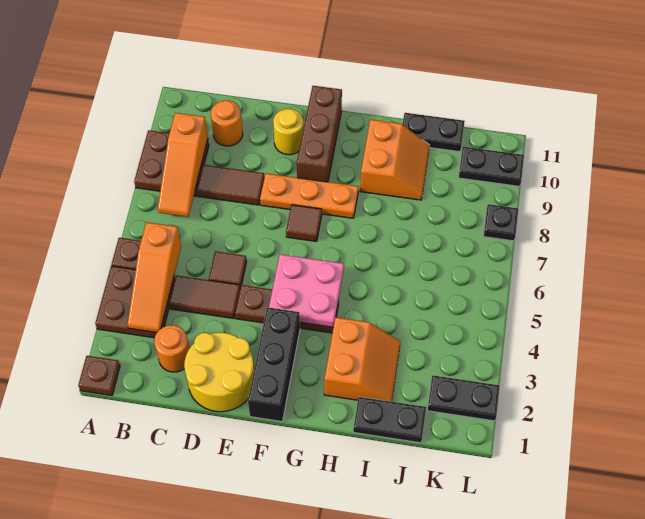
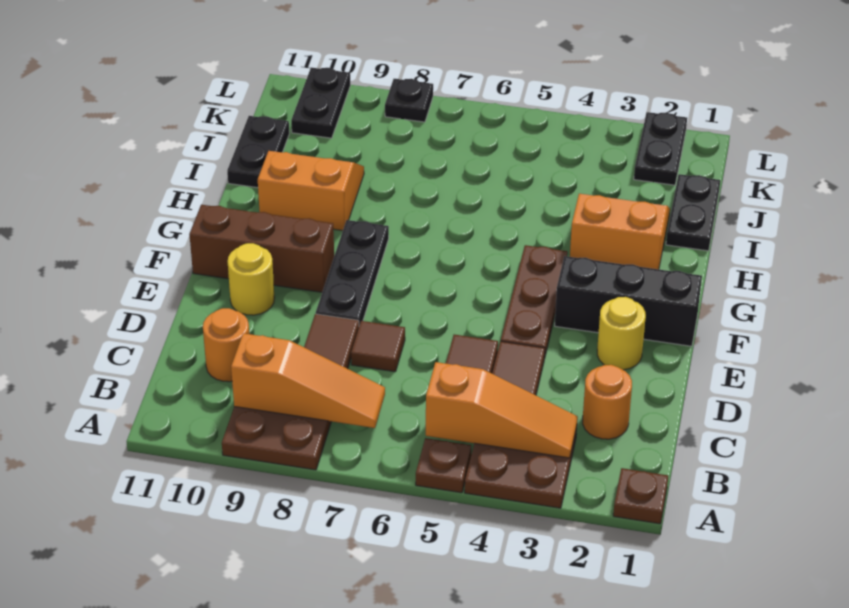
yellow round brick D1:E2 level 1 -> yellow round brick E2 level 1
orange plate E8:G8 level 1 -> black plate E8:G8 level 1
pink plate F4:G5 level 2 -> none
brown tile F7 level 1 -> brown tile D7 level 1

